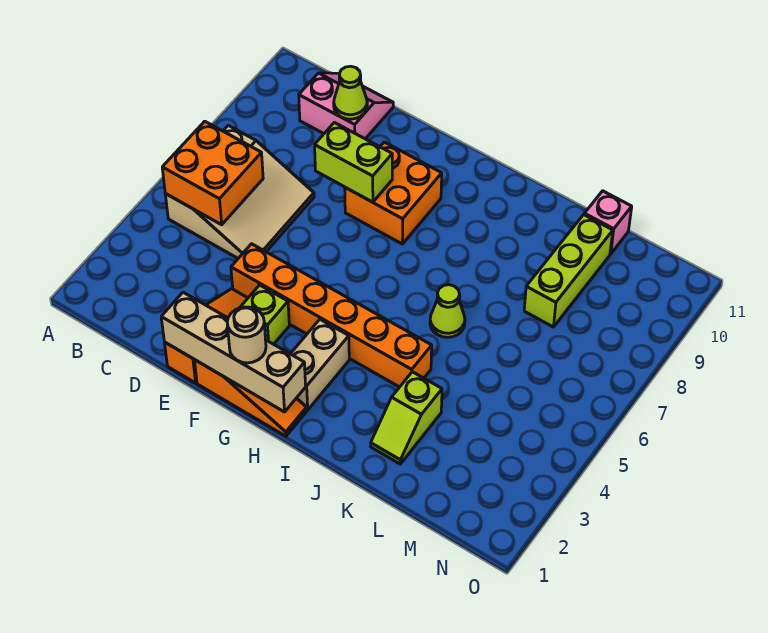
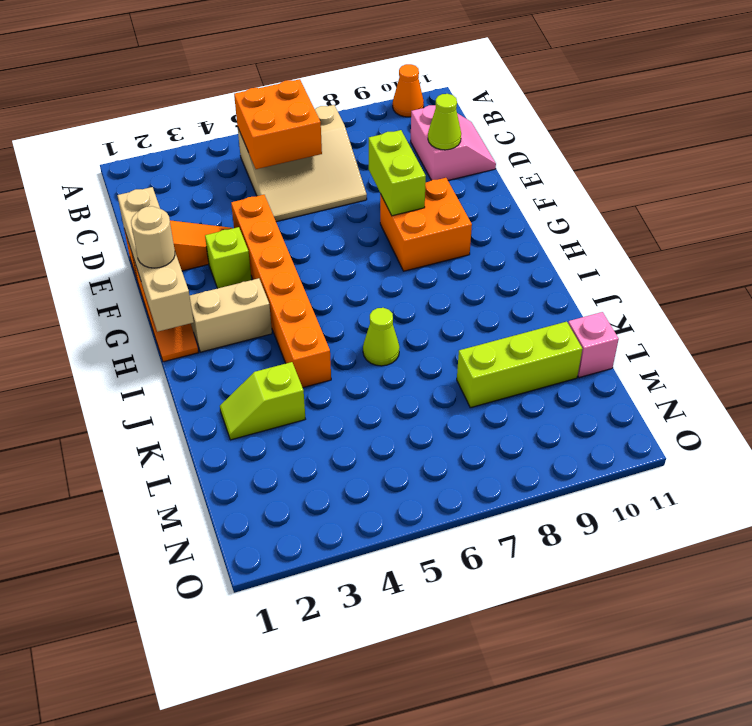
none -> orange cone A10 level 1

